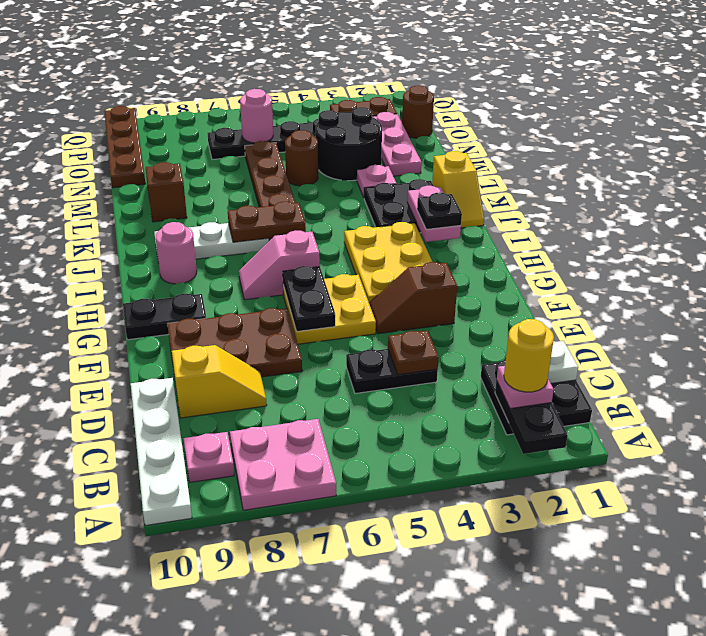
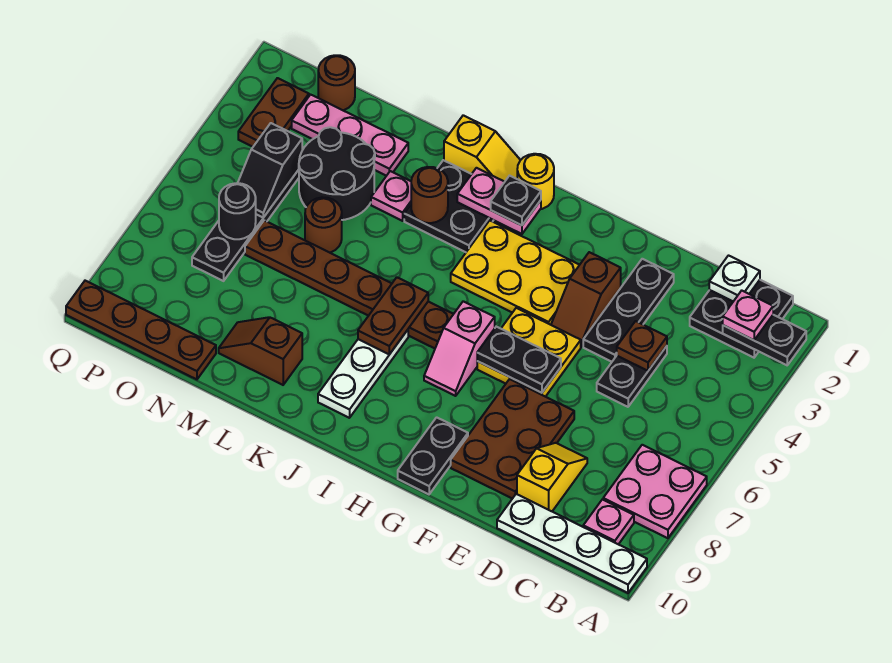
yellow round brick B2 level 4 -> yellow round brick I1 level 1
none -> black plate E2:E4 level 1
pink round brick I9 level 1 -> none
none -> brown round brick K3 level 2
none -> black slope O4:O5 level 2 top 4
pink round brick O6 level 2 -> black round brick O6 level 2

